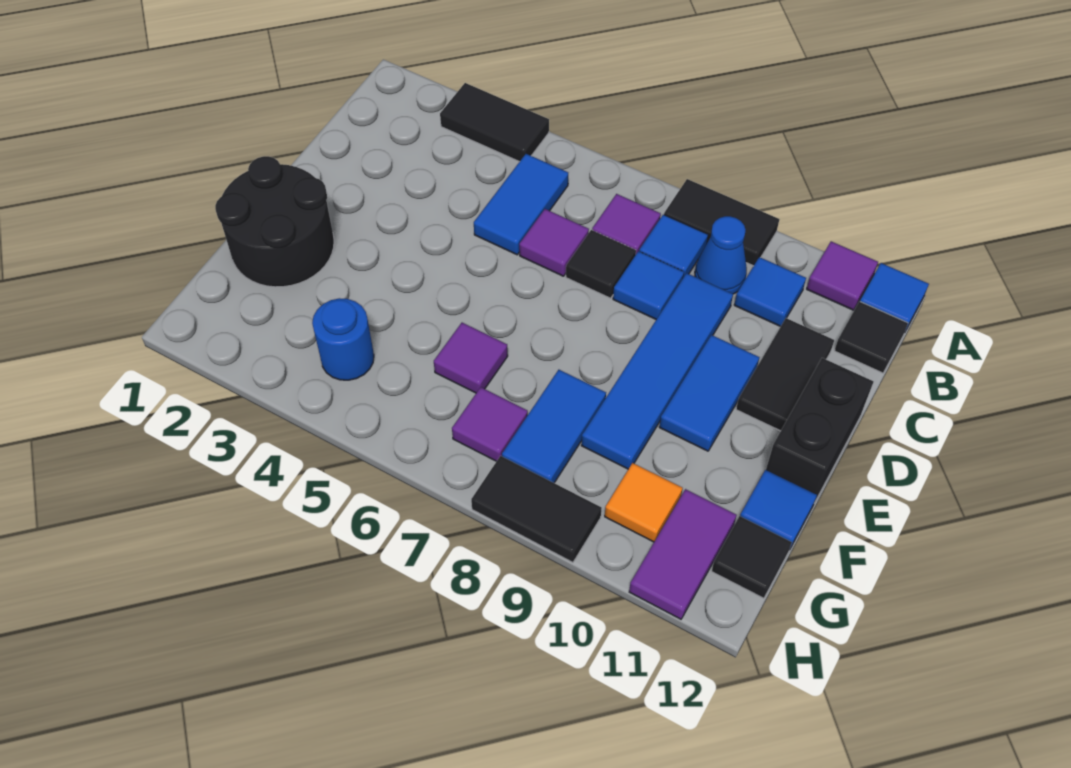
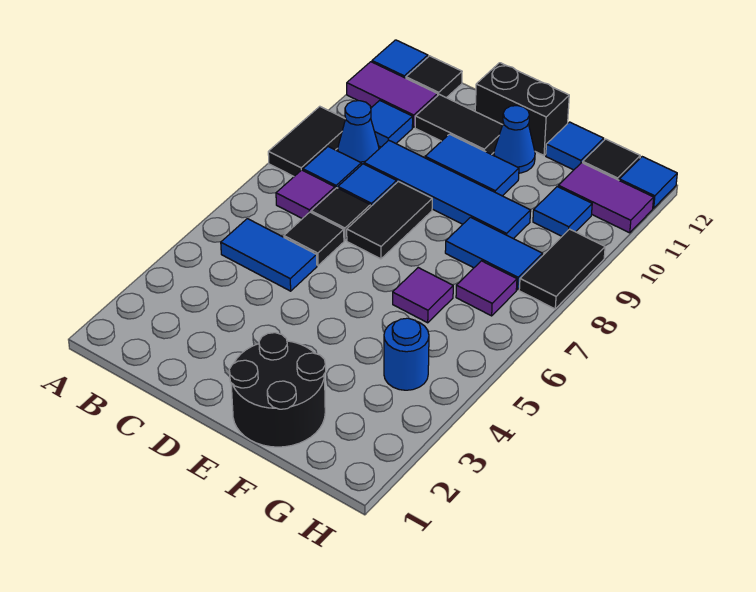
black tile A3:A4 level 1 -> black tile D7:D8 level 1
purple tile A11 level 1 -> purple tile A11:B11 level 1
purple tile C6 level 1 -> black tile C6 level 1
none -> blue cone E11 level 1
orange tile G10 level 1 -> blue tile G10 level 1
none -> blue tile H12 level 1

